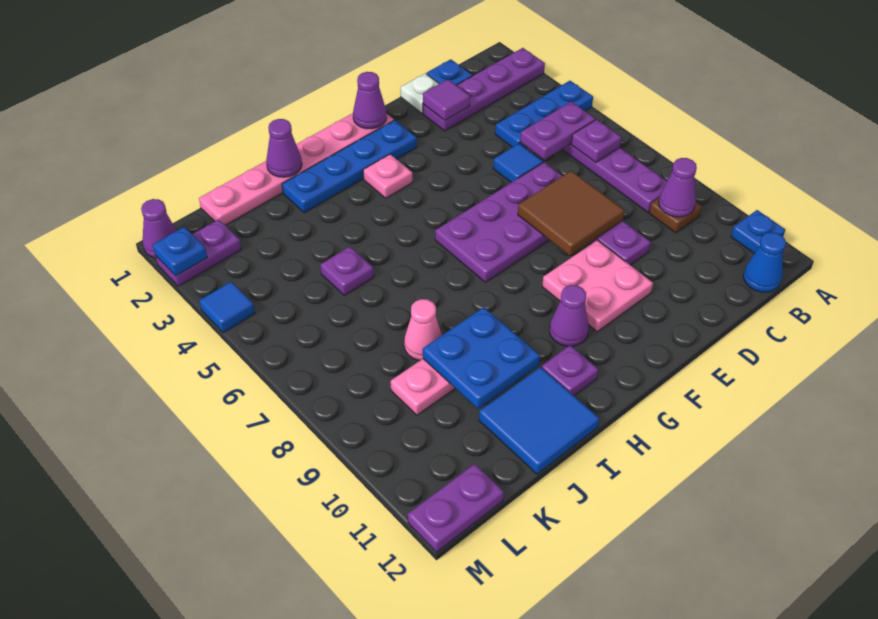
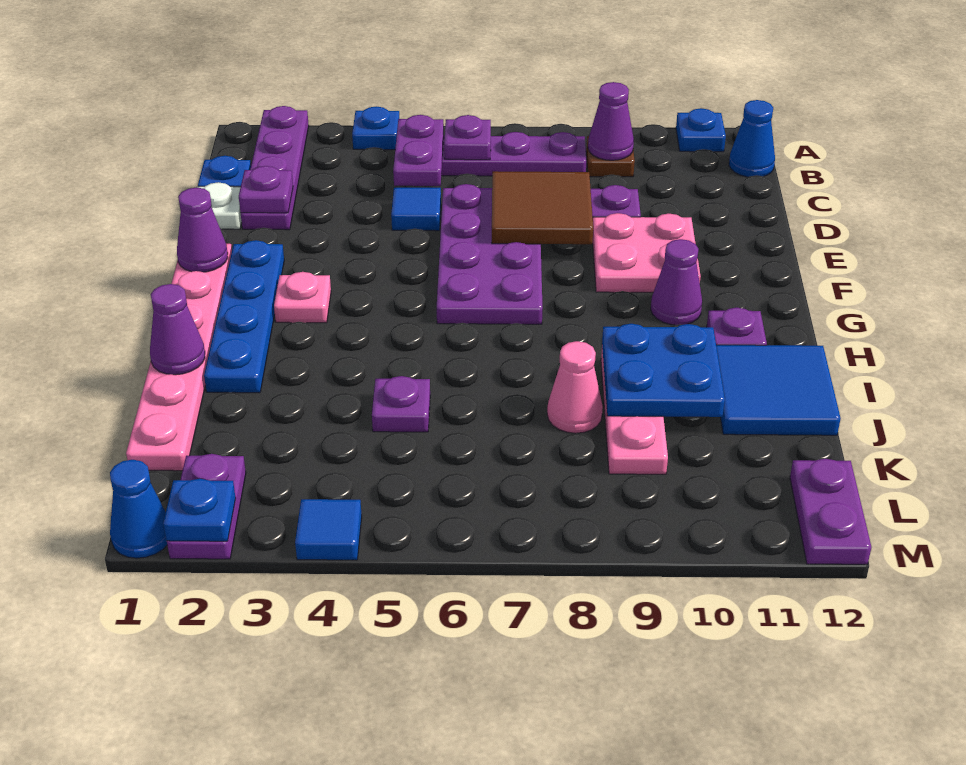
blue plate A4:C4 level 1 -> blue plate A4 level 1
purple tile D2 level 2 -> purple plate D2 level 2
purple cone M1 level 1 -> blue cone M1 level 1

